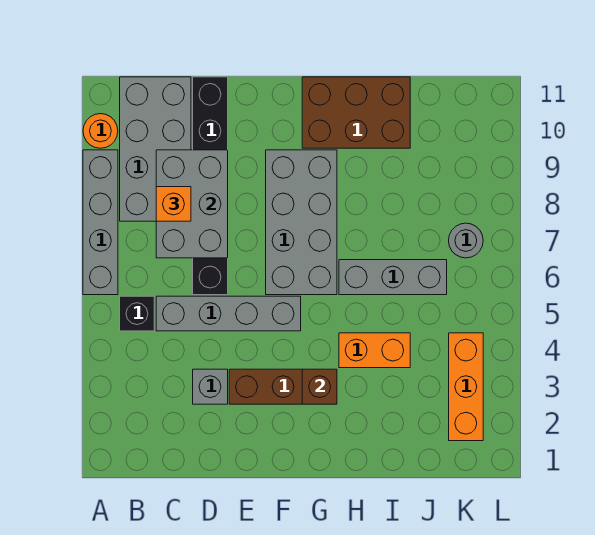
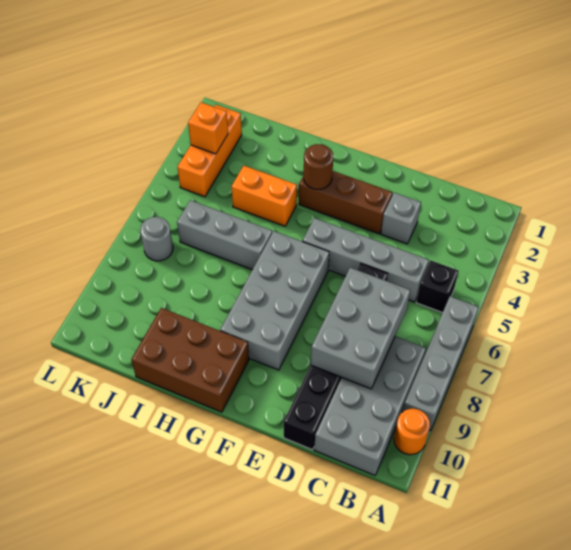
orange brick C8 level 3 -> orange brick K3 level 2
brown brick G3 level 2 -> brown round brick G3 level 2

